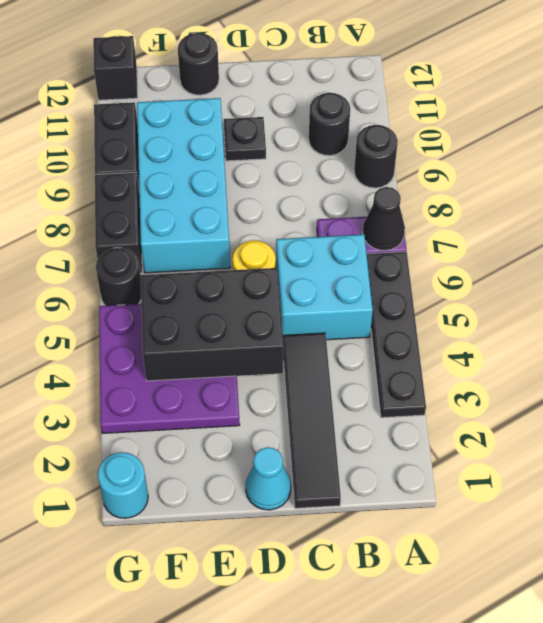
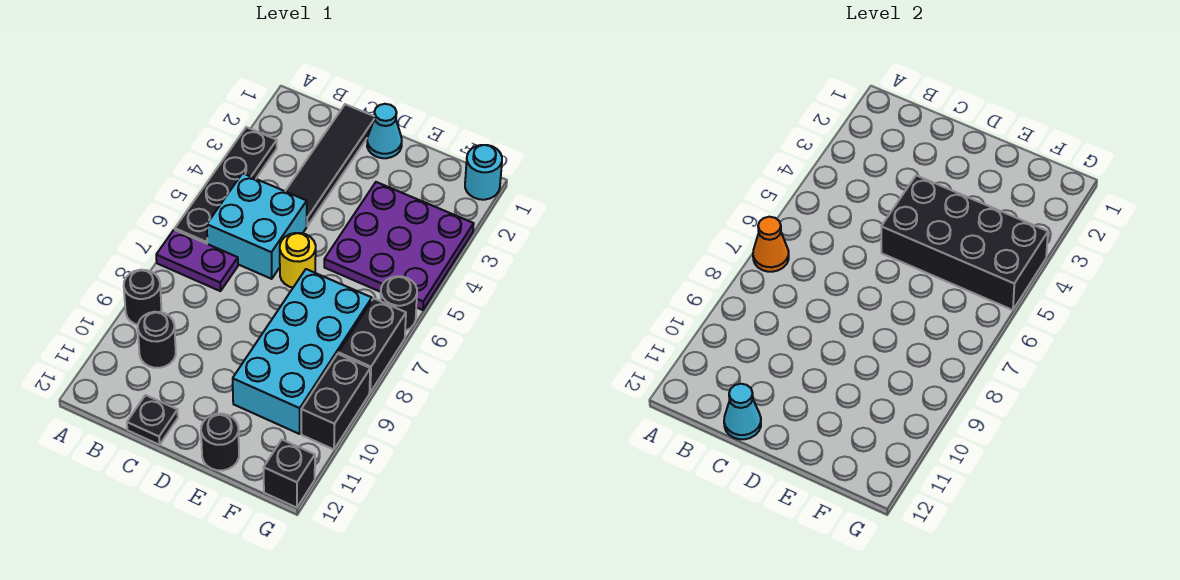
black cone A7 level 2 -> orange cone A7 level 2
none -> cyan cone C12 level 2
black brick D4:F5 level 2 -> black brick D4:G5 level 2
black plate D10 level 1 -> black plate C12 level 1

